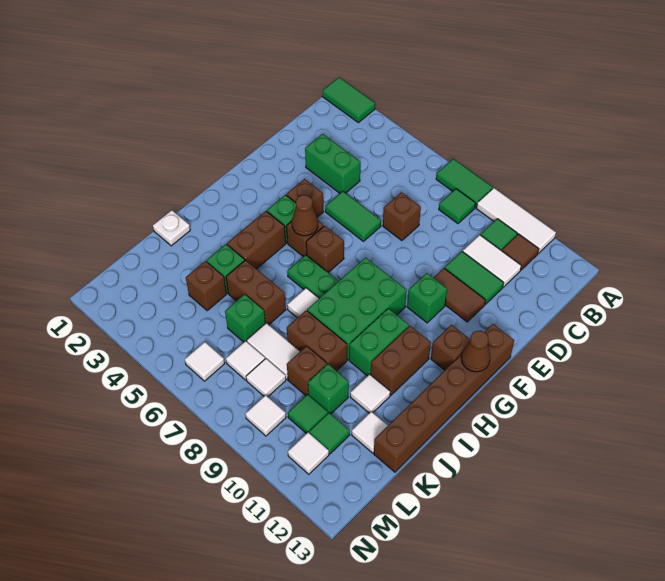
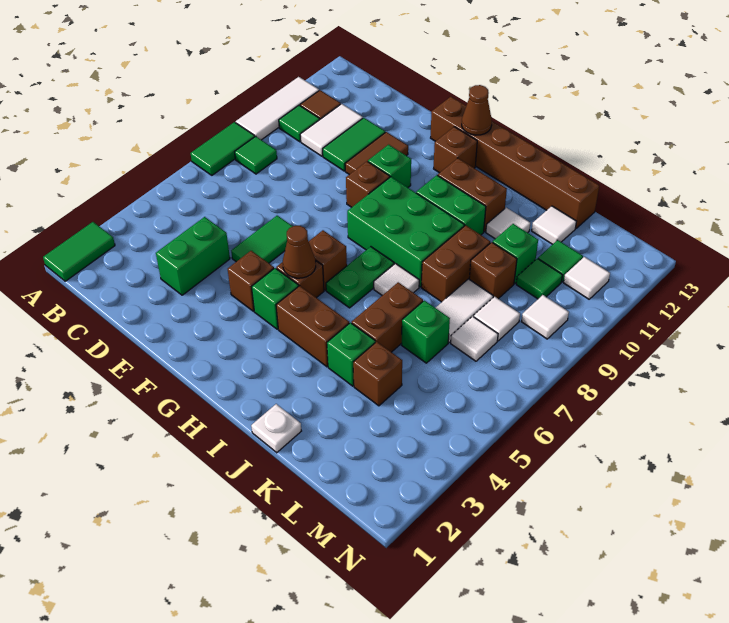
brown brick D7 level 1 -> brown brick F9 level 1
white tile M6 level 1 -> none

